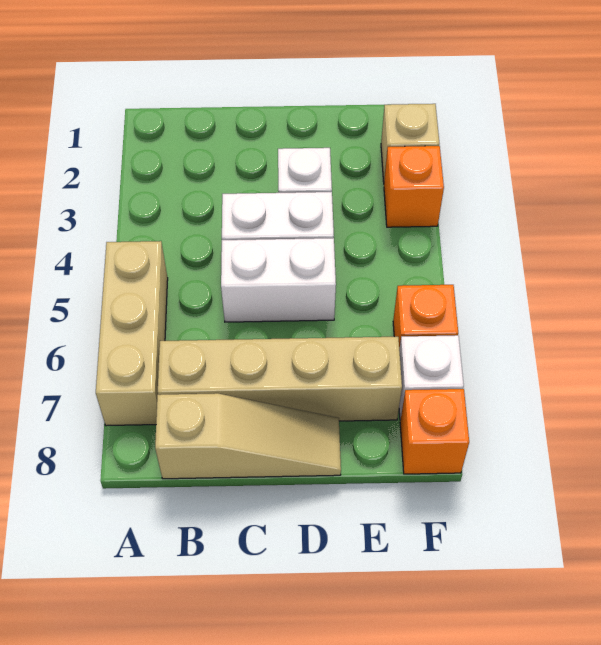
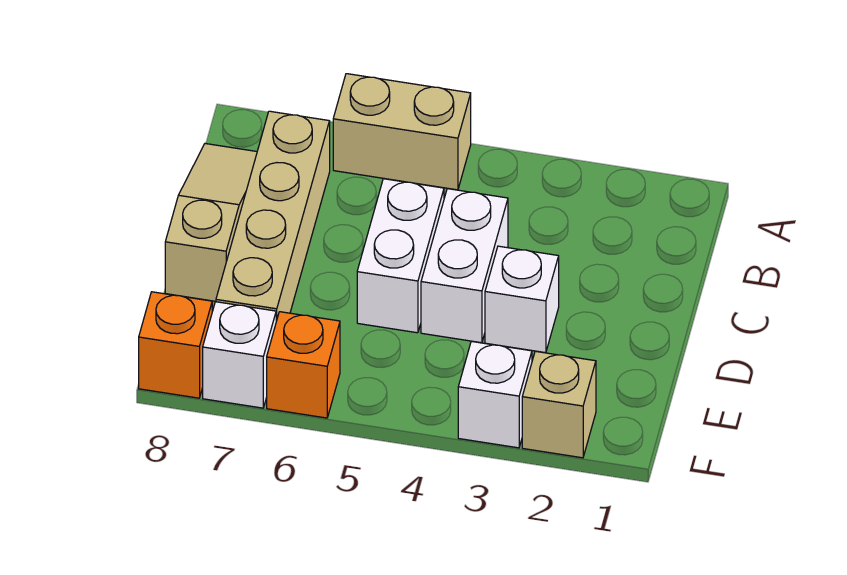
tan brick A5:A7 level 1 -> tan brick A5:A6 level 1
tan slope B8:D8 level 1 top B -> tan slope B8:D8 level 1 top D
orange brick F3 level 1 -> white brick F3 level 1

